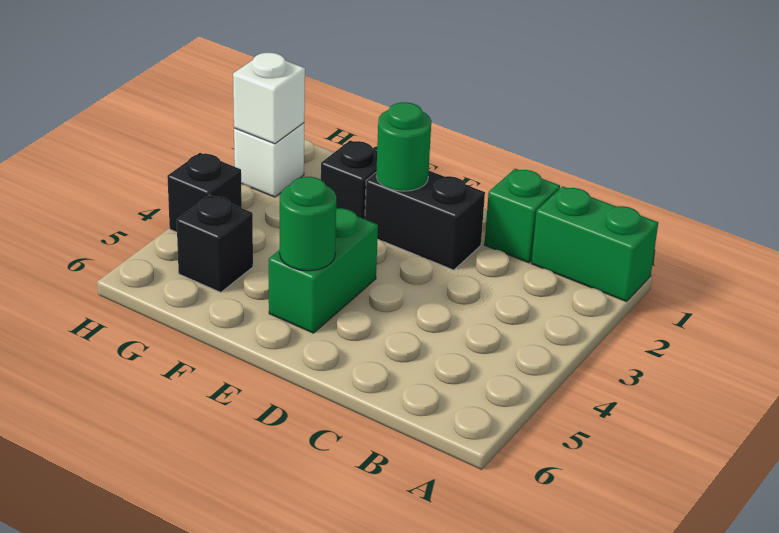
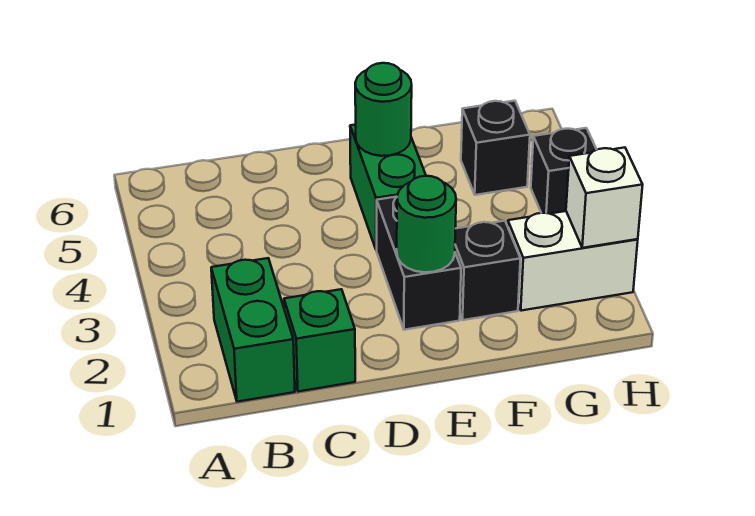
green brick A1:B1 level 1 -> green brick B1:B2 level 1
black brick D2:E2 level 1 -> black brick E2:E3 level 1
white brick H2 level 1 -> white brick G2:H2 level 1

